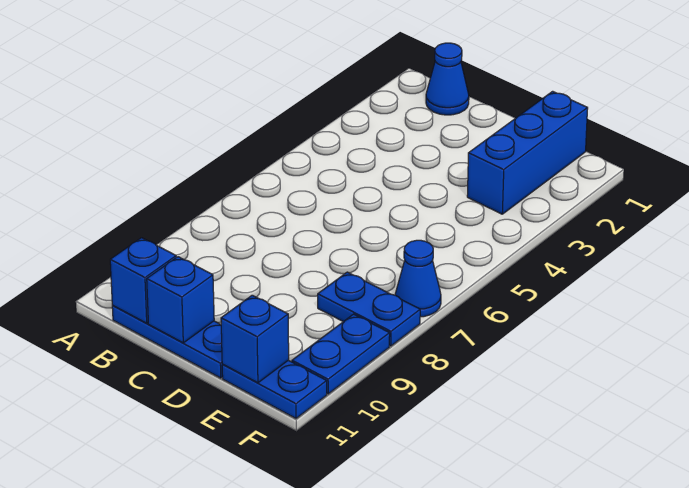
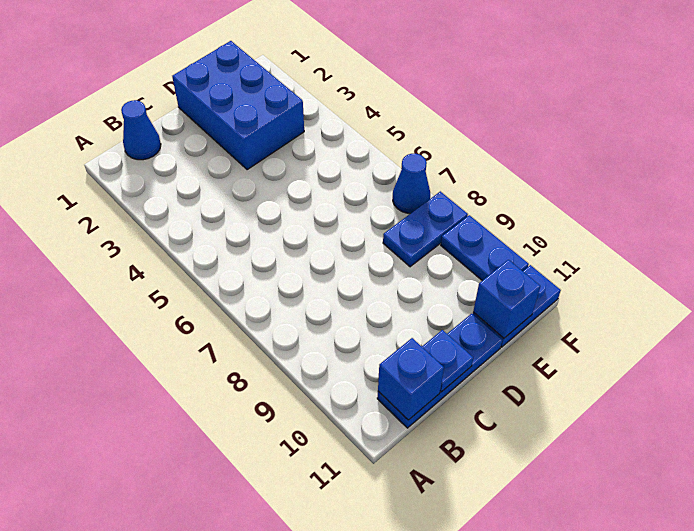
blue brick C11 level 2 -> blue plate C11 level 2
blue brick E1:E3 level 1 -> blue brick D1:E3 level 1

